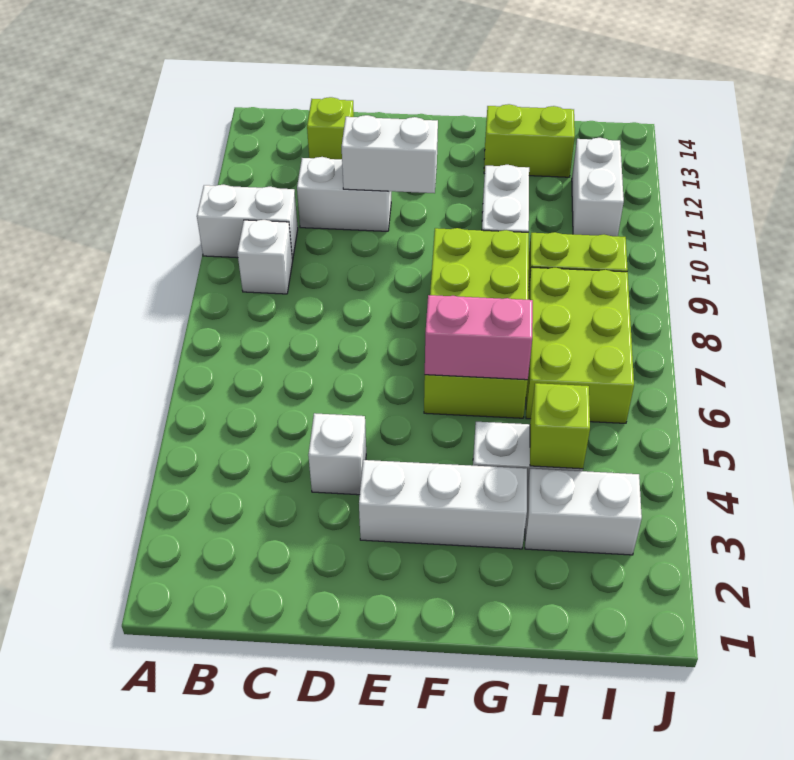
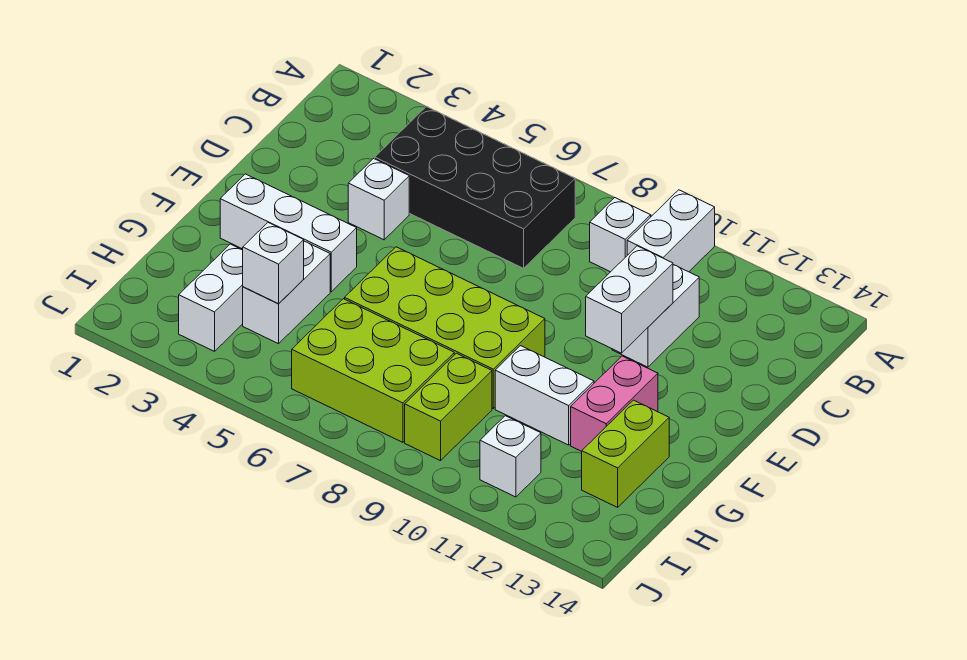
none -> black brick B4:C7 level 1
lime brick C13 level 1 -> none
white brick E3:G3 level 1 -> white brick F2:F4 level 1
pink brick F6:G6 level 2 -> pink brick F12:G12 level 1
lime brick H4 level 2 -> white brick H4 level 2
white brick I11:I12 level 1 -> white brick I11 level 1

